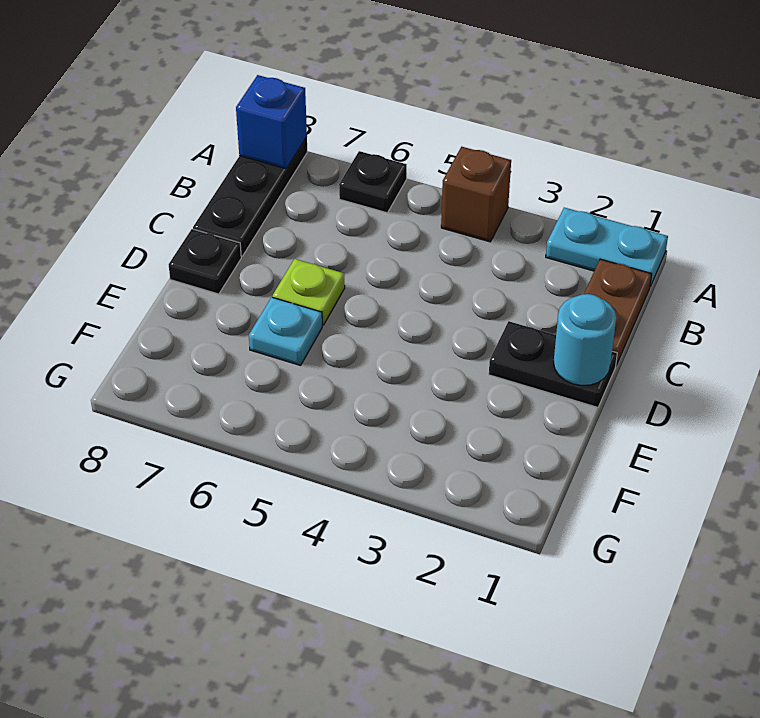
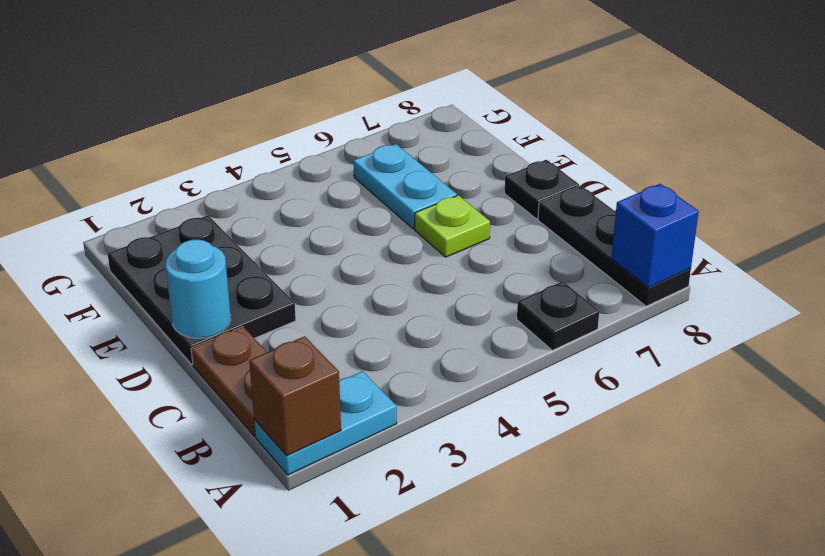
brown brick A4 level 1 -> brown brick A1 level 2
black plate D1:D2 level 1 -> black plate D1:F2 level 1
cyan plate E6 level 1 -> cyan plate E6:F6 level 1

